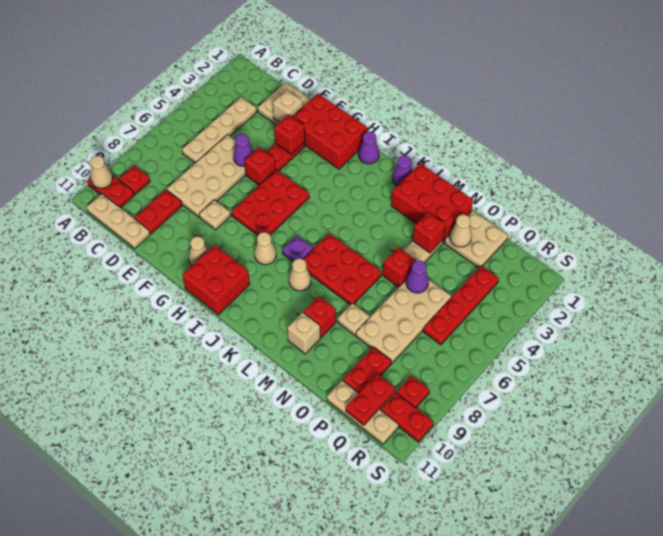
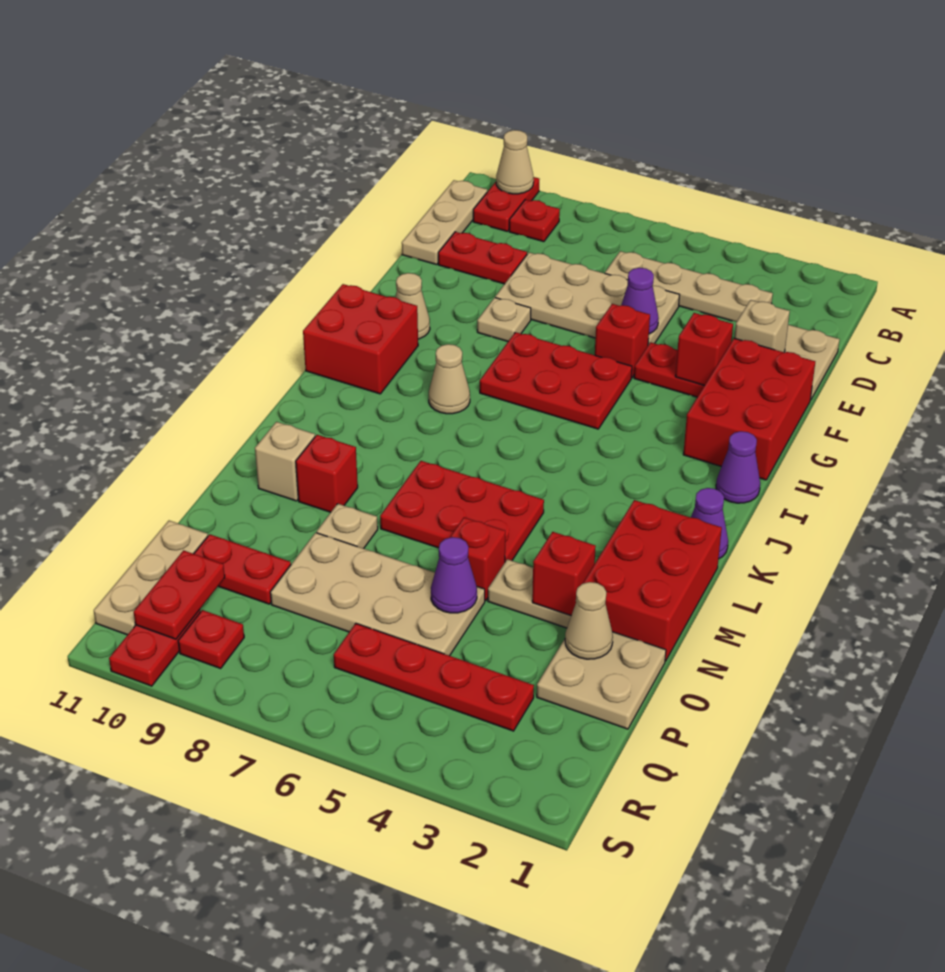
purple plate J7 level 1 -> none
red plate K6:M7 level 1 -> red plate L5:M7 level 1
tan cone K8 level 1 -> none
red plate Q10:Q11 level 2 -> red plate Q10:R10 level 2

